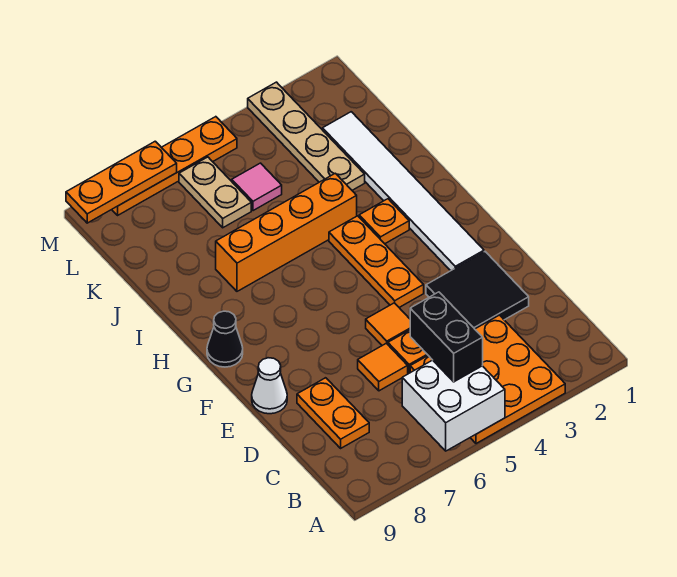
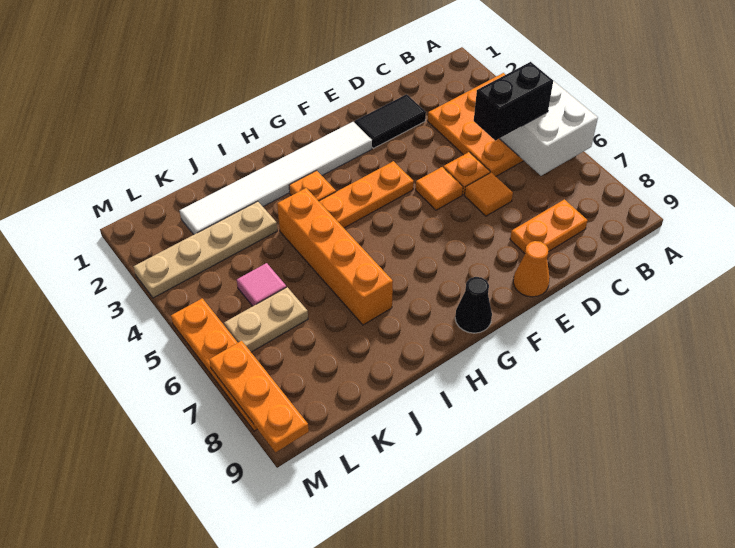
black tile D2:E3 level 1 -> black tile D2:E2 level 1
white cone E9 level 1 -> orange cone E9 level 1

